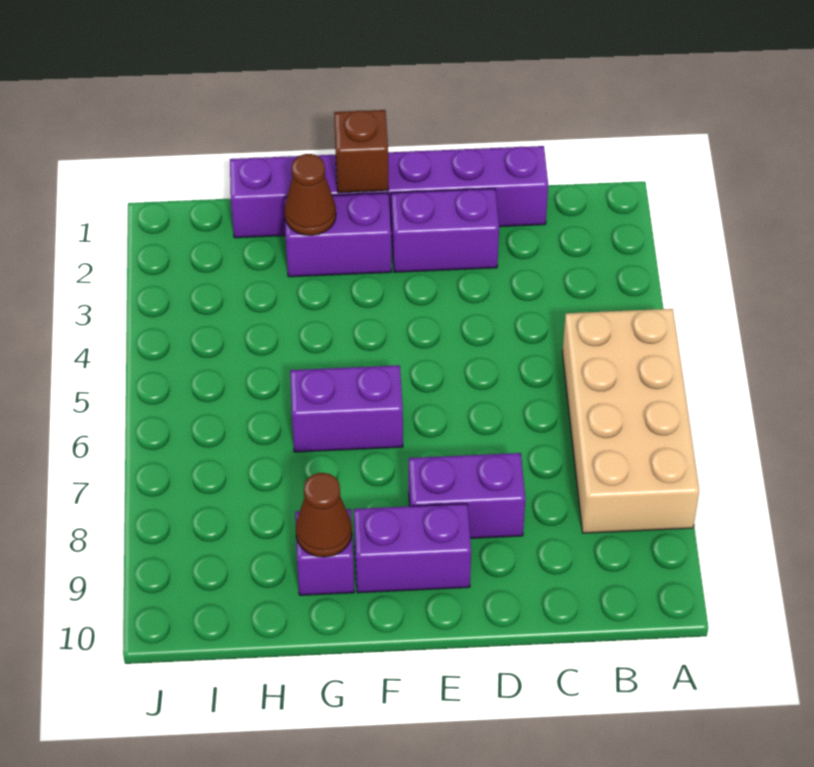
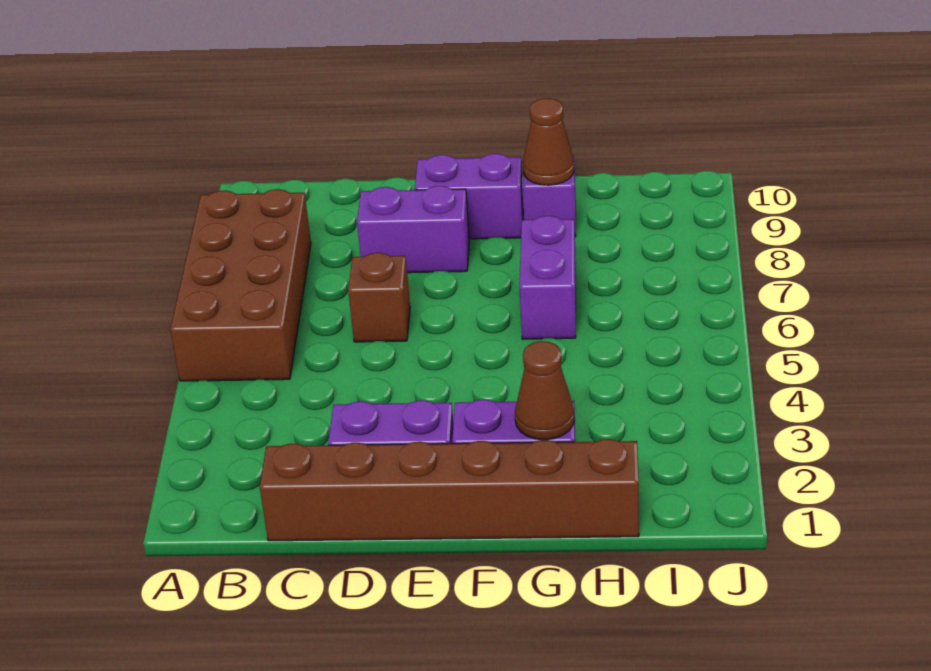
tan brick A5:B8 level 1 -> brown brick A5:B8 level 1
purple brick C1:H1 level 1 -> brown brick C1:H1 level 1
brown brick F1 level 2 -> brown brick D6 level 1
purple brick F6:G6 level 1 -> purple brick G6:G7 level 1

